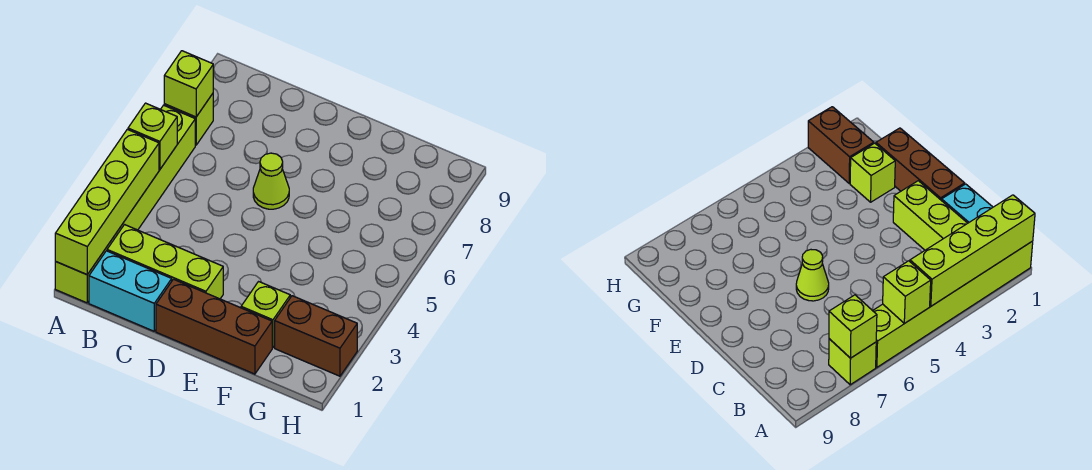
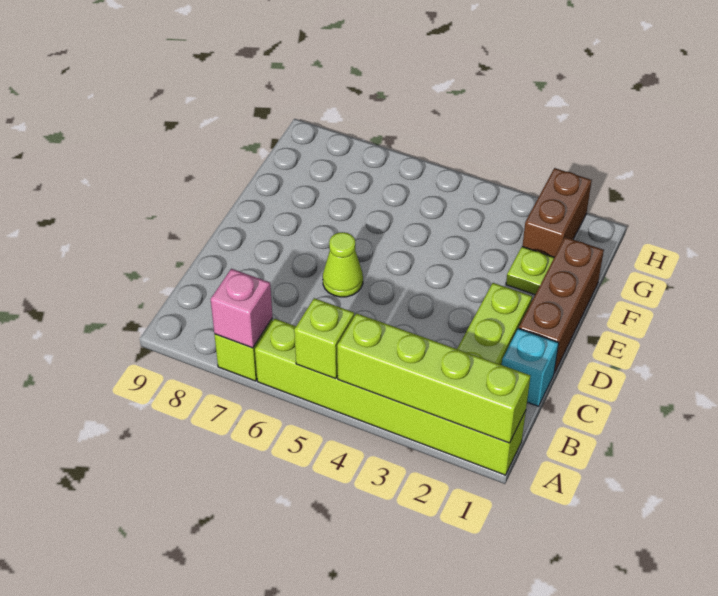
lime brick A7 level 2 -> pink brick A7 level 2
cyan brick B1:C1 level 1 -> cyan brick C1 level 1
lime brick F2 level 1 -> lime plate F2 level 1

